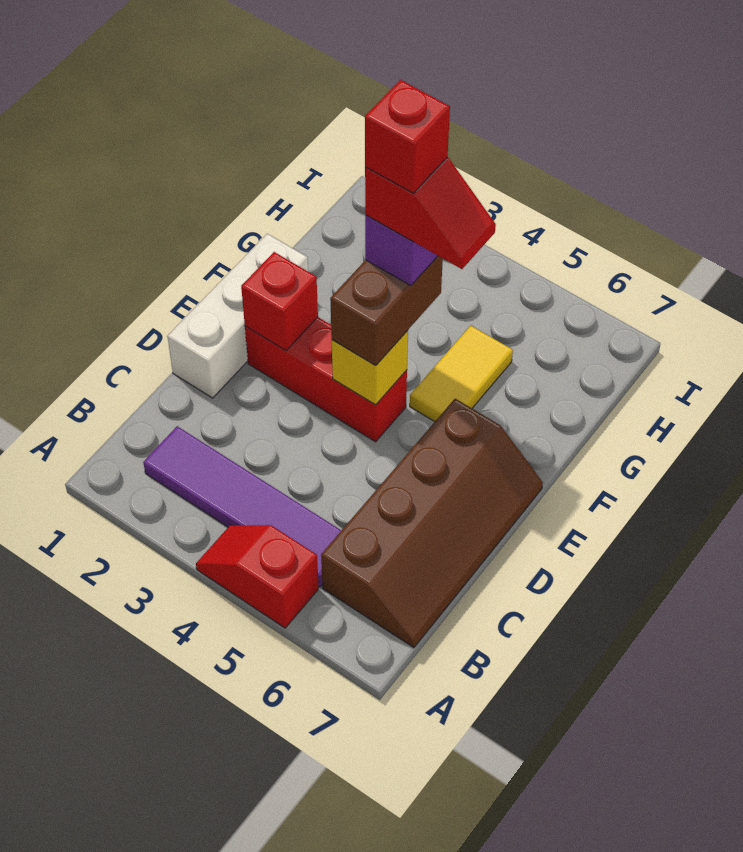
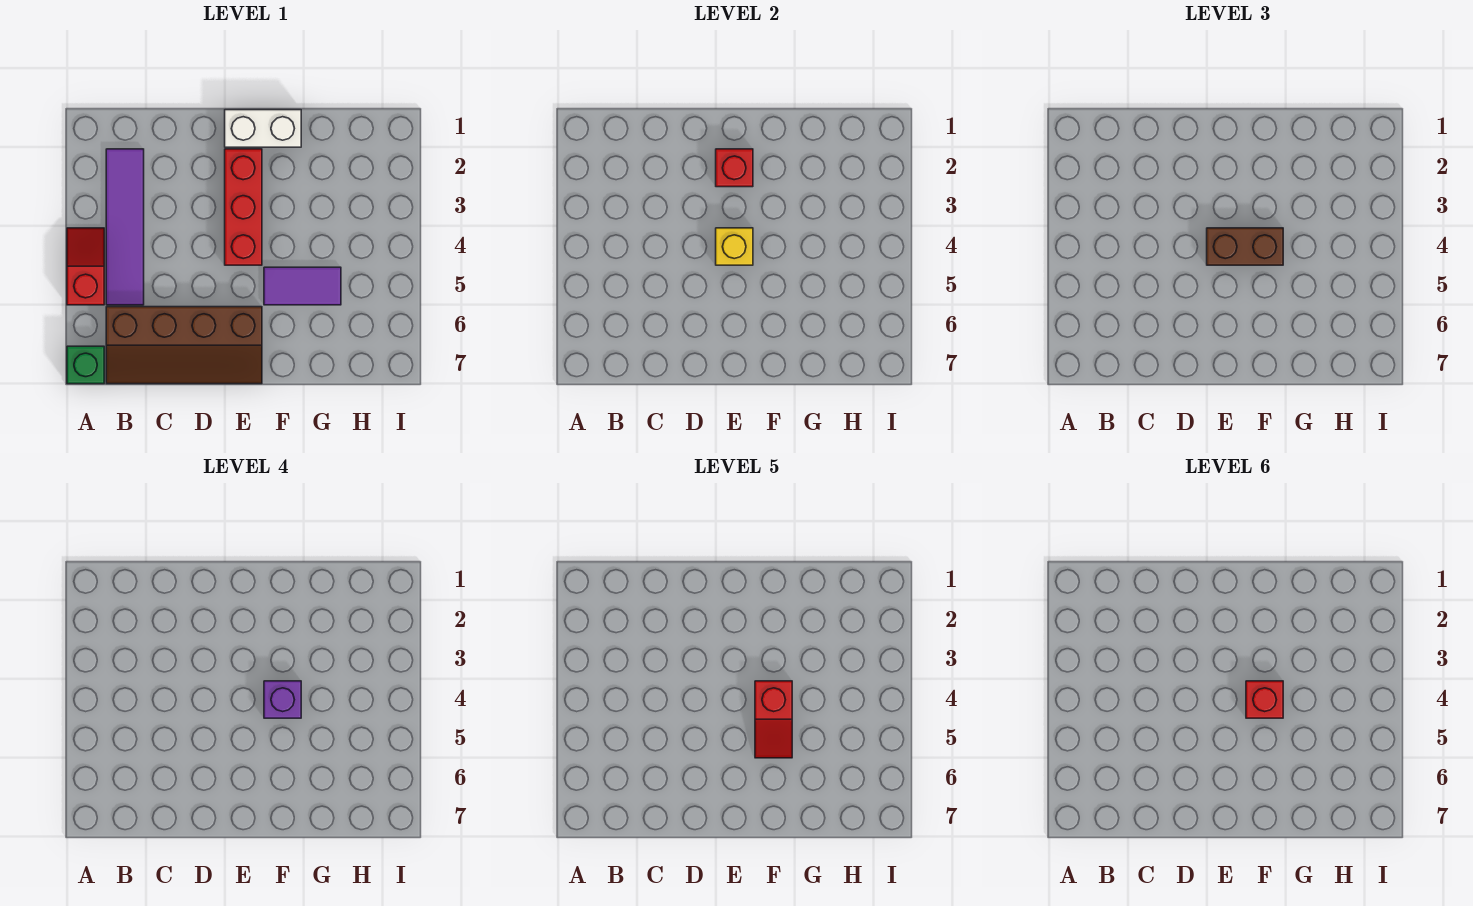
none -> green brick A7 level 1
white brick D1:F1 level 1 -> white brick E1:F1 level 1
yellow tile F5:G5 level 1 -> purple tile F5:G5 level 1

